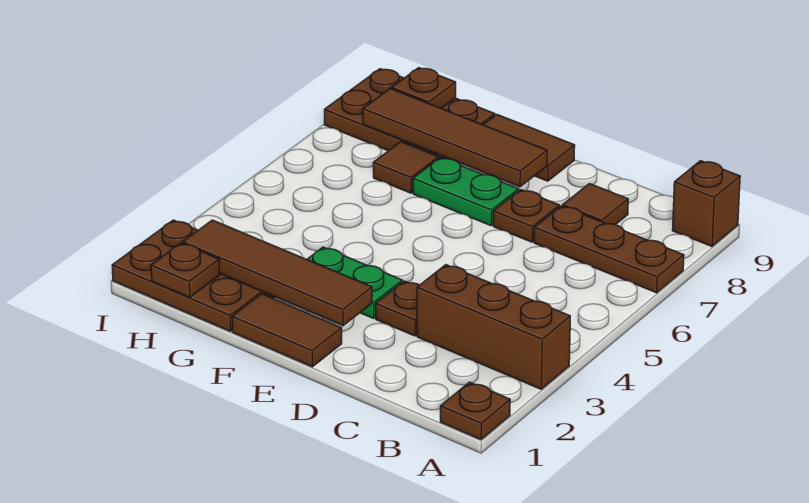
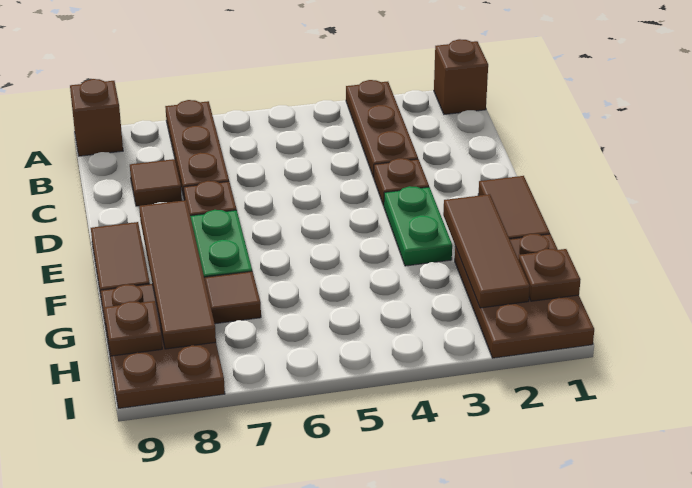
brown plate A1 level 1 -> brown brick A1 level 1
brown brick A3:C3 level 1 -> brown plate A3:C3 level 1
brown tile E2:H2 level 2 -> brown tile F2:H2 level 2

